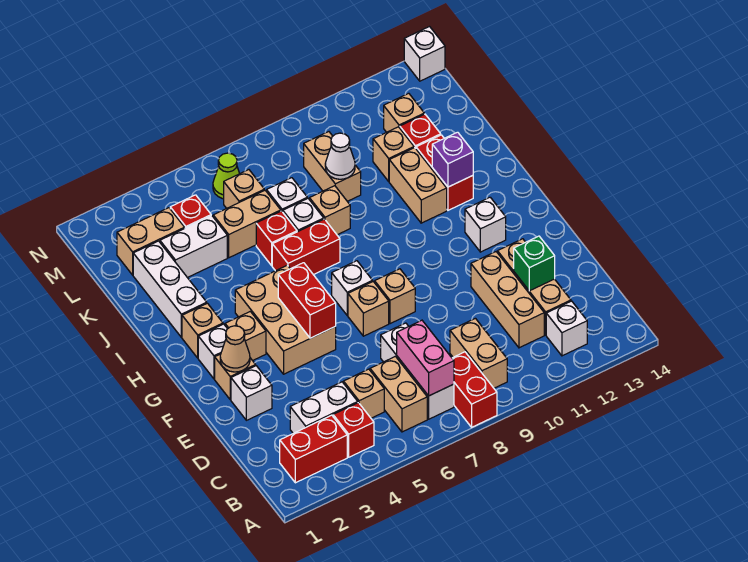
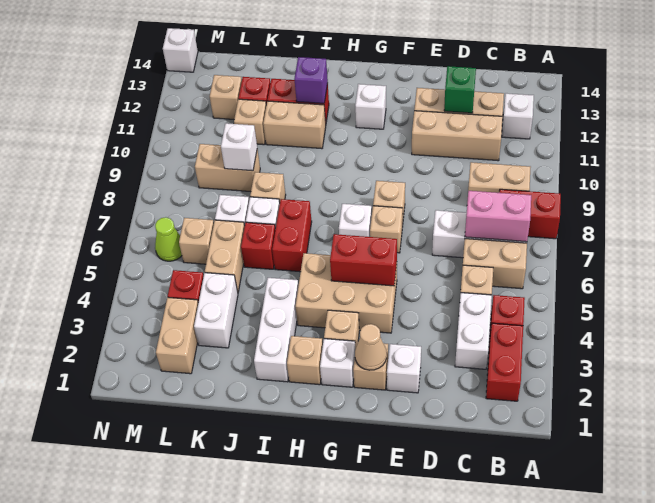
white brick I2:K2 level 1 -> white brick I2:I4 level 1
white cone K9 level 2 -> white brick K9 level 2

